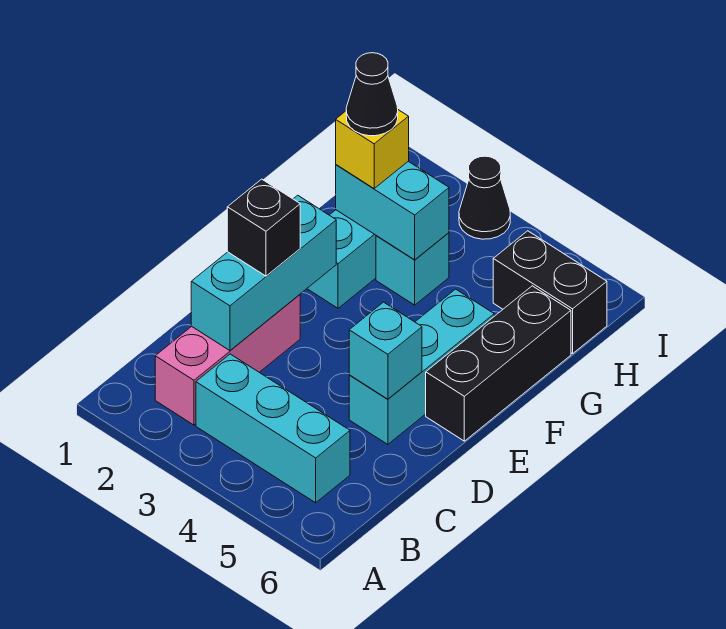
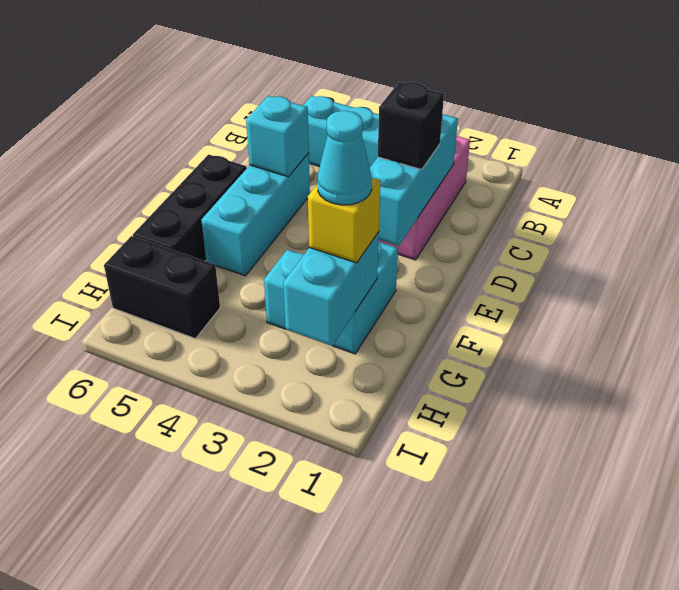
cyan brick G2:G3 level 2 -> cyan brick G2:H2 level 2
black cone G2 level 4 -> cyan cone G2 level 4
black cone I3 level 1 -> none

